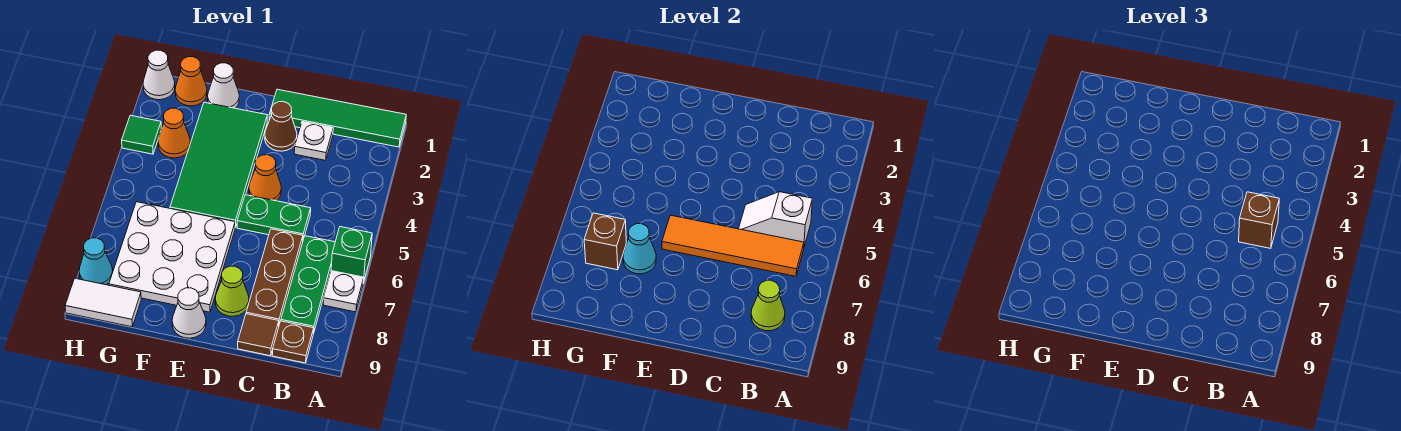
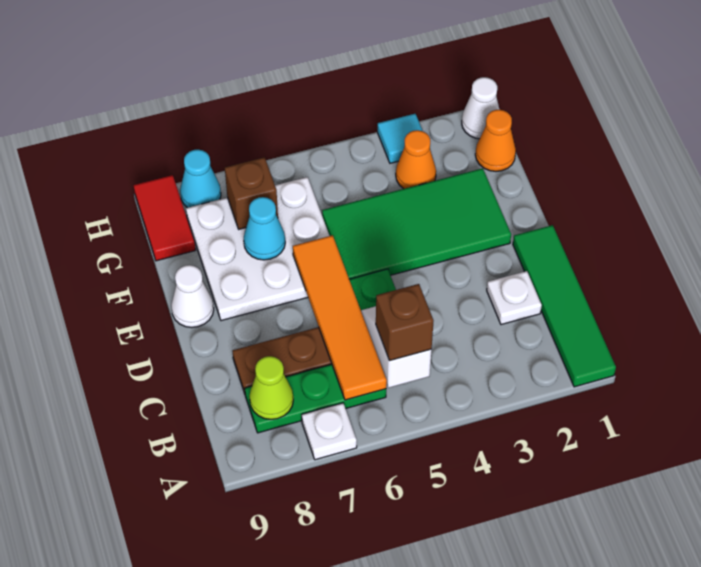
green brick A6 level 1 -> none
brown plate B9 level 1 -> none
brown tile C9 level 1 -> none
brown cone D2 level 1 -> none
orange cone D4 level 1 -> none
lime cone D8 level 1 -> none
white cone F1 level 1 -> none
white tile G9:H9 level 1 -> red tile G9:H9 level 1
green tile H3 level 1 -> cyan tile H3 level 1

